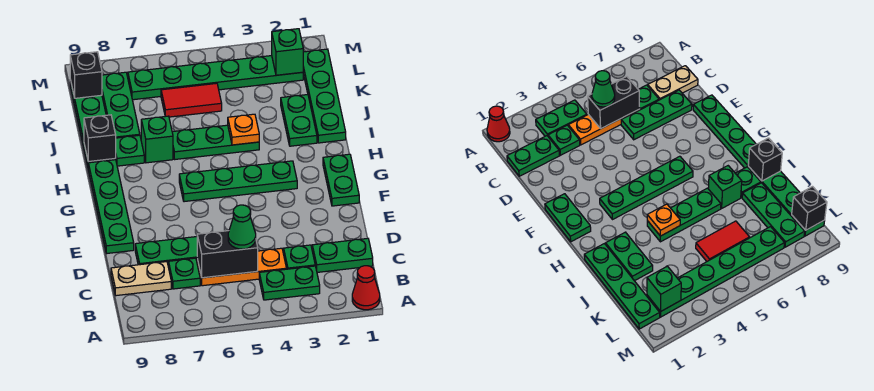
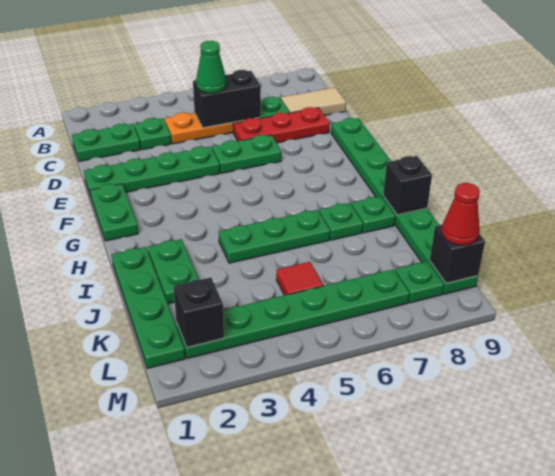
red cone A1 level 1 -> red cone L9 level 3
green plate B3:B4 level 1 -> green plate E5:E6 level 1
tan plate C8:C9 level 1 -> tan tile C8:C9 level 1
green plate D6:D8 level 1 -> red plate D6:D8 level 1
green plate G3:G6 level 1 -> green plate E1:E4 level 1
orange plate I4 level 2 -> none
green brick I7 level 1 -> green plate I7 level 1
green plate J8:L8 level 1 -> green plate L8 level 1
red tile K5:K6 level 1 -> red tile K5 level 1
green brick L2 level 2 -> black brick L2 level 2

